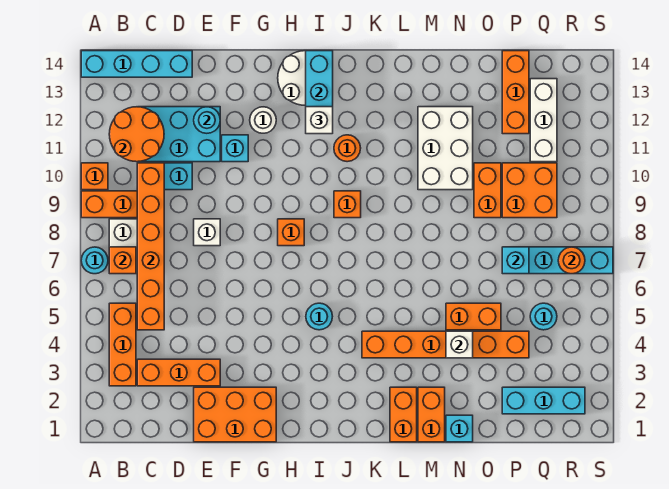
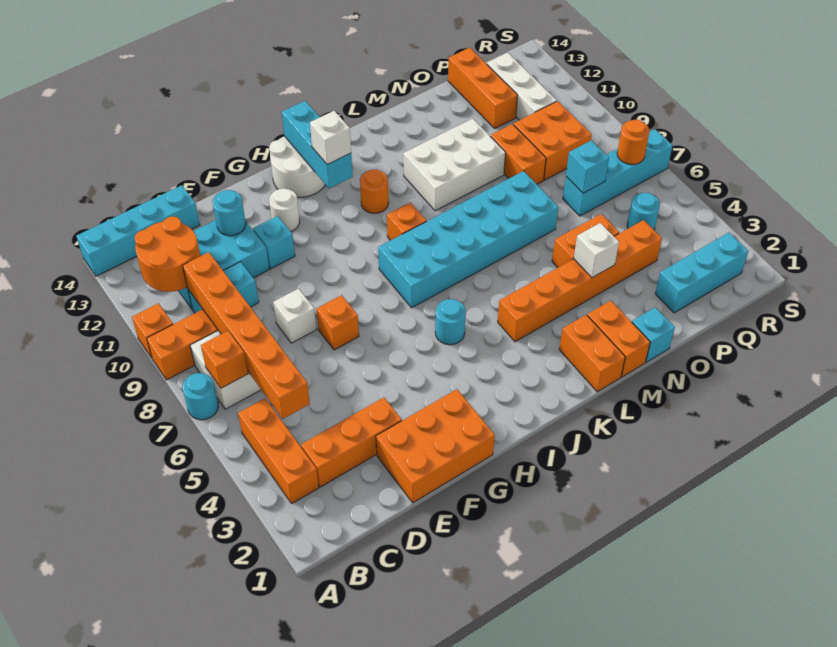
orange brick H8 level 1 -> orange brick F7 level 1
none -> cyan brick I7:N8 level 1
white brick M10:N12 level 1 -> white brick L10:N11 level 1

